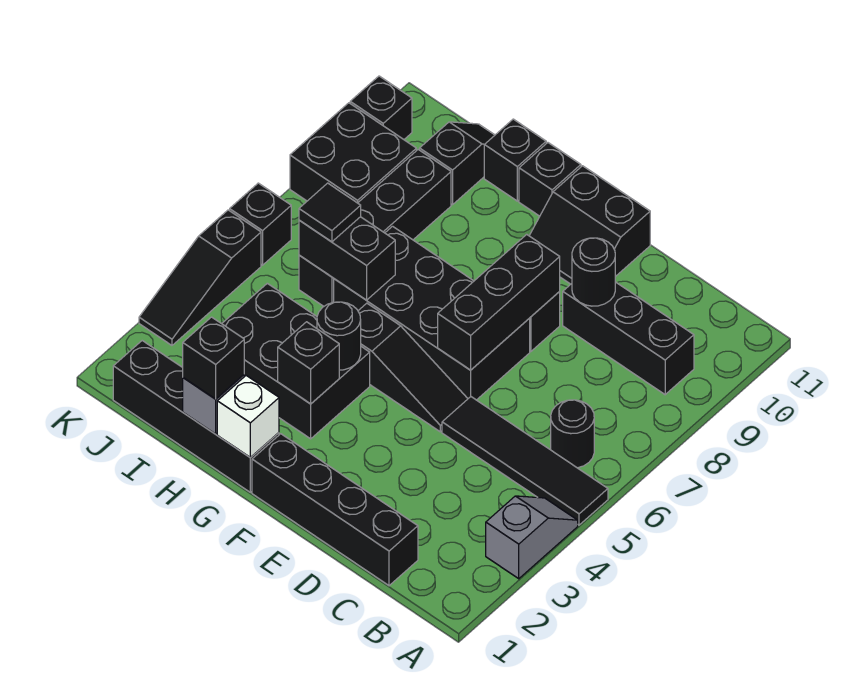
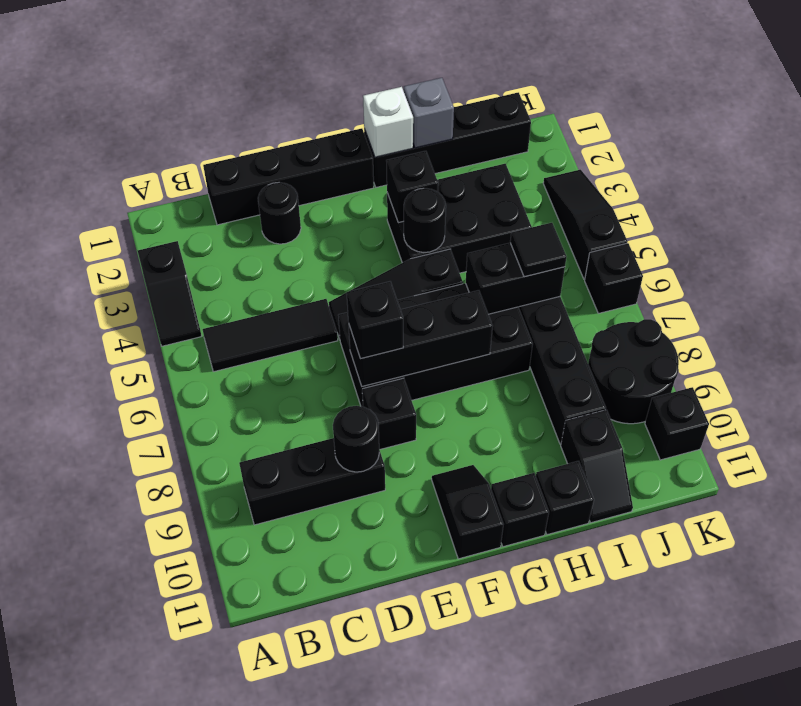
grey slope A3:A4 level 1 top 3 -> black slope A3:A4 level 1 top 3
black tile A5:D5 level 1 -> black tile B5:D5 level 1
black round brick B6 level 1 -> black round brick D2 level 1
black brick E6:E8 level 2 -> black brick E7:G7 level 2
black slope E10:F11 level 1 top 11 -> black slope F10:F11 level 1 top 11
black brick H1 level 3 -> black brick E7 level 3
black brick J8:K9 level 1 -> black round brick J8:K9 level 1

